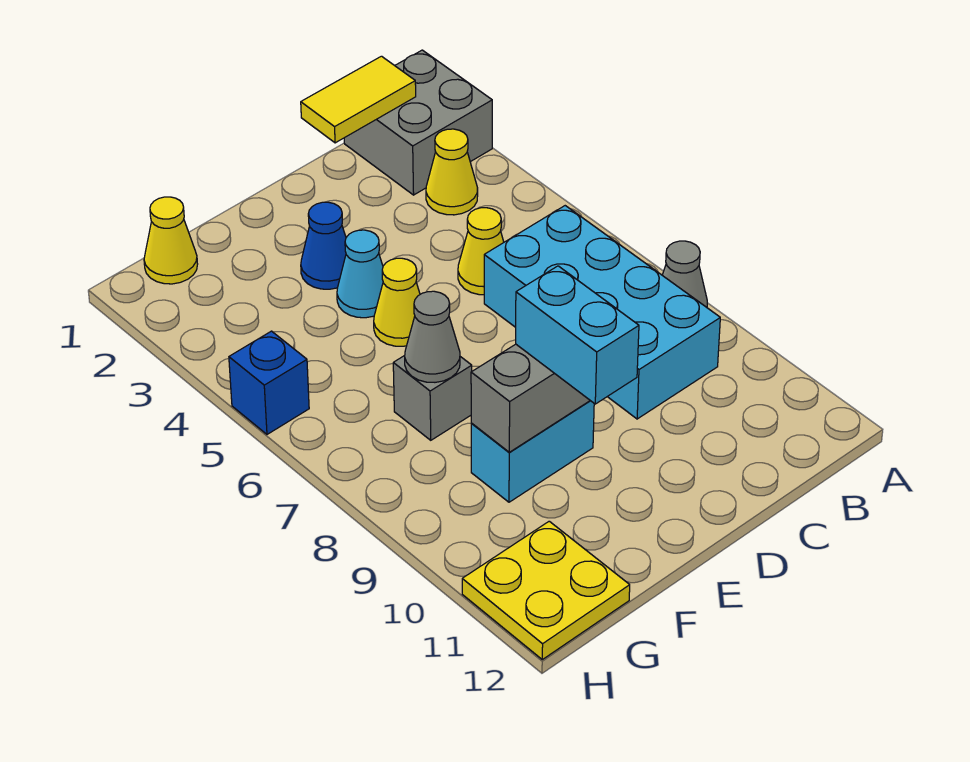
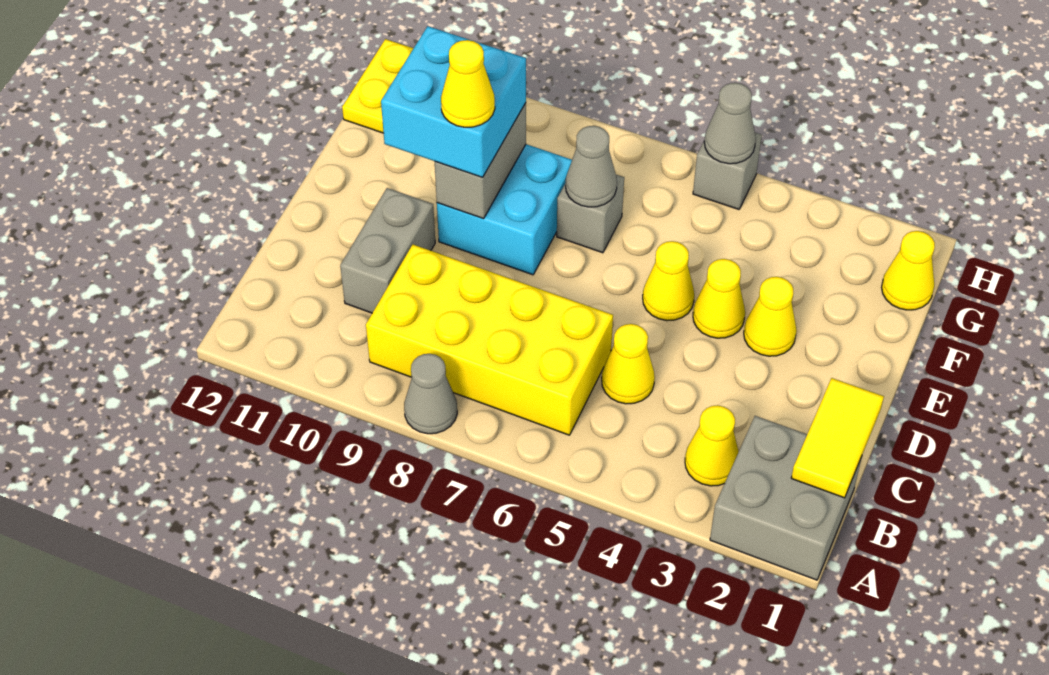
cyan brick B6:C9 level 1 -> yellow brick B6:C9 level 1
none -> grey brick C10:D10 level 1
blue cone E3 level 1 -> yellow cone E3 level 1
cyan cone E4 level 1 -> yellow cone E4 level 1
cyan brick E9:F9 level 1 -> cyan brick E8:F9 level 1
cyan brick E9:E10 level 3 -> cyan brick E9:F10 level 3
none -> yellow cone E9 level 4
blue brick H5 level 1 -> grey brick H5 level 1
none -> grey cone H5 level 2

